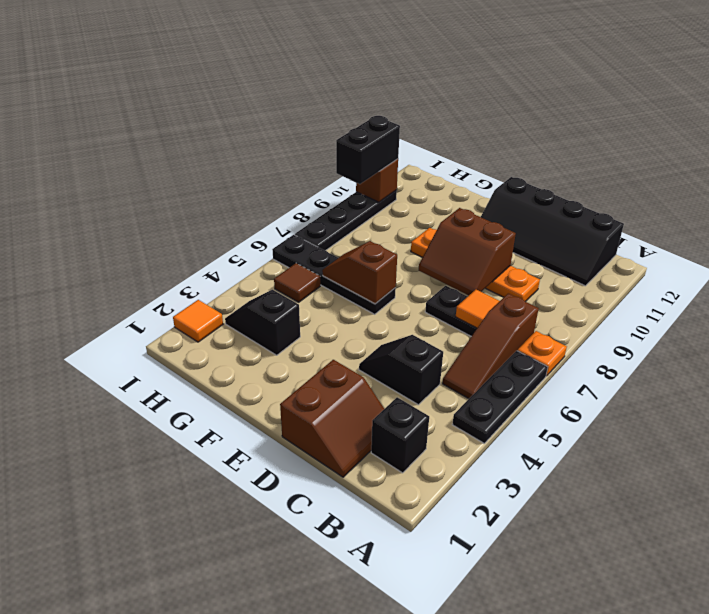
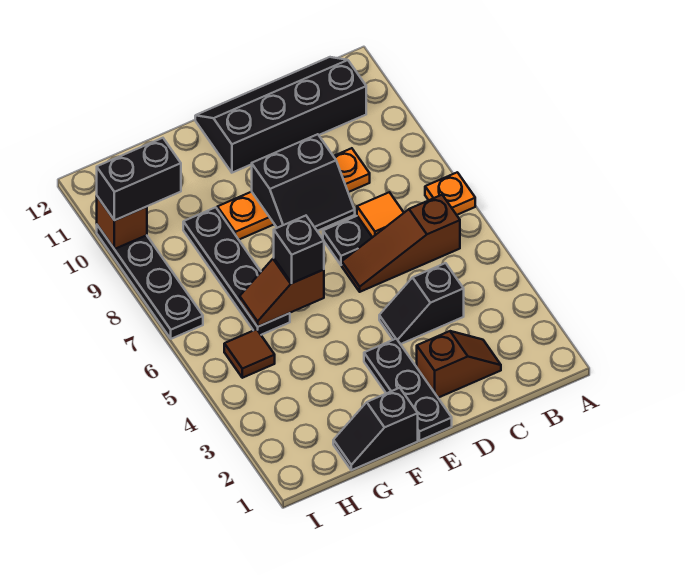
black plate A4:A6 level 1 -> black plate E1:E3 level 1
black brick B2 level 1 -> black brick F6 level 3
brown slope B5:B7 level 1 top 7 -> brown slope B6:D6 level 1 top B
black slope B11:E12 level 1 top 12 -> black slope B11:E12 level 1 top 11
brown slope C1:D2 level 1 top D -> brown slope C2:D2 level 1 top D
brown slope D8:E9 level 2 top 9 -> black slope D8:E9 level 2 top 9
black plate F6:I6 level 1 -> black plate G6:G9 level 1
black slope G3:H3 level 1 top G -> black slope F1:G1 level 1 top F
orange tile I2 level 1 -> none
black brick I9:I10 level 3 -> black brick H10:I10 level 3

